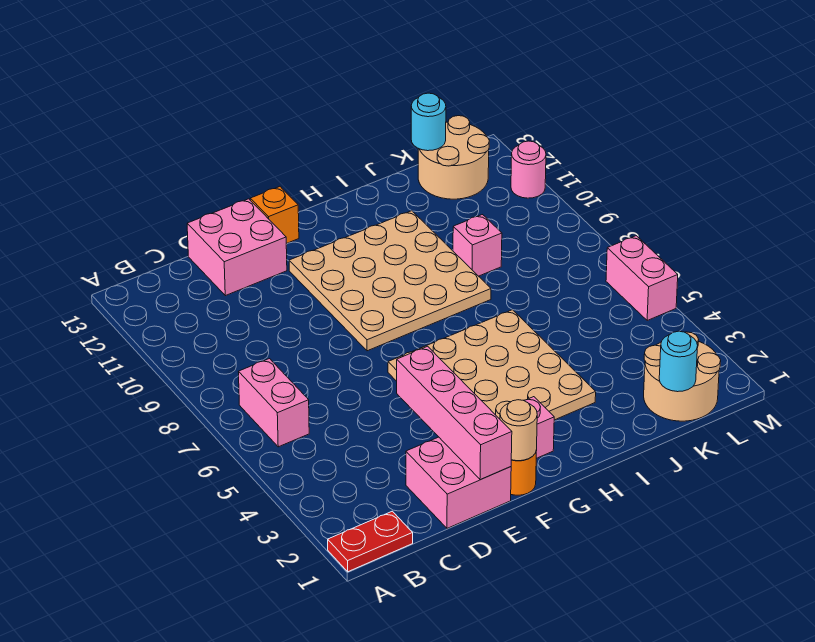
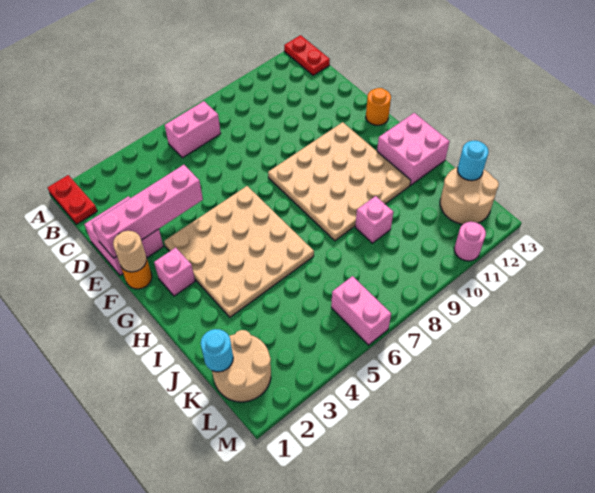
none -> red plate A13:B13 level 1
pink brick D12:E13 level 1 -> pink brick H12:I13 level 1
orange brick F13 level 1 -> orange round brick F13 level 1
pink brick M5:M6 level 1 -> pink brick L6:M6 level 1

